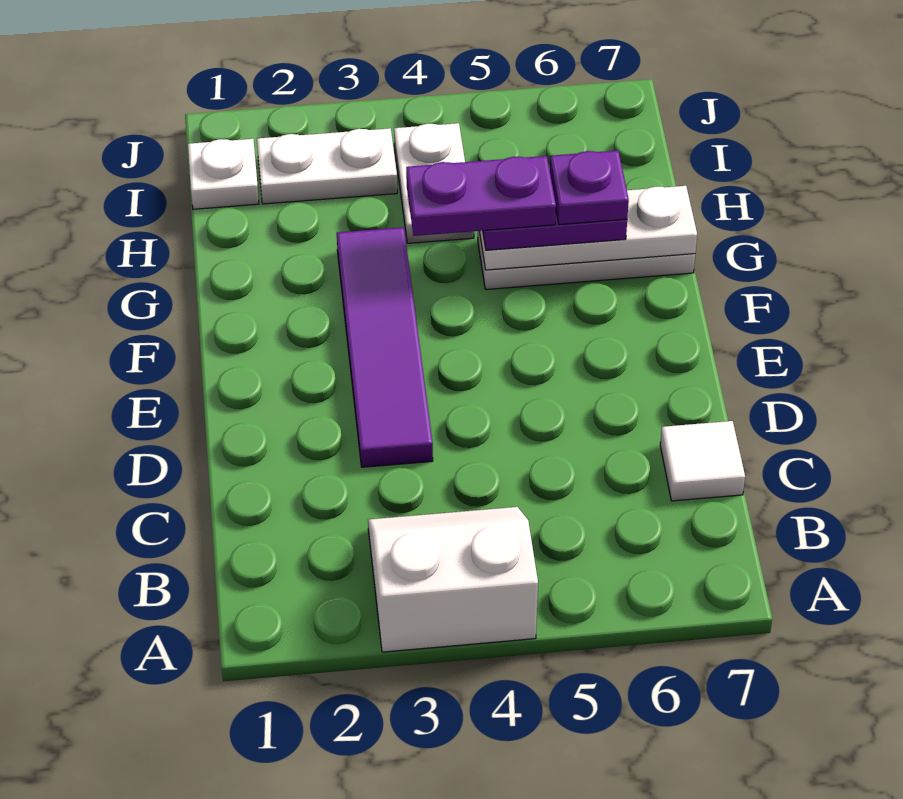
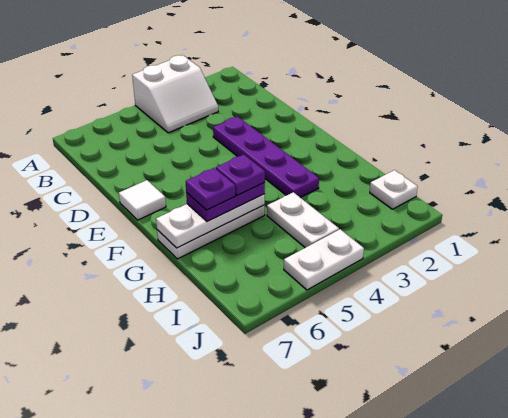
white tile C7 level 1 -> white tile E7 level 1
purple tile D3:G3 level 1 -> purple plate D3:G3 level 1
purple plate G4:G5 level 4 -> purple plate G5 level 4
white plate I2:I3 level 1 -> white plate J4:J5 level 1

